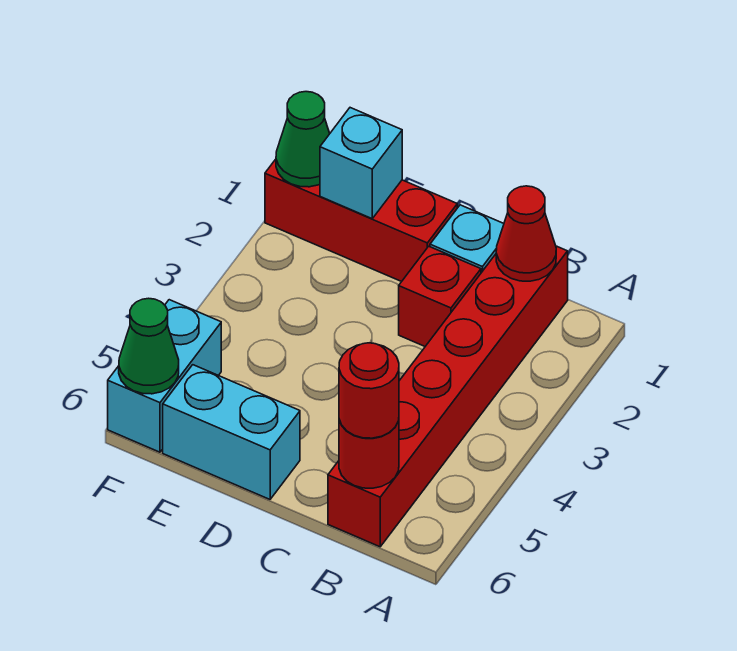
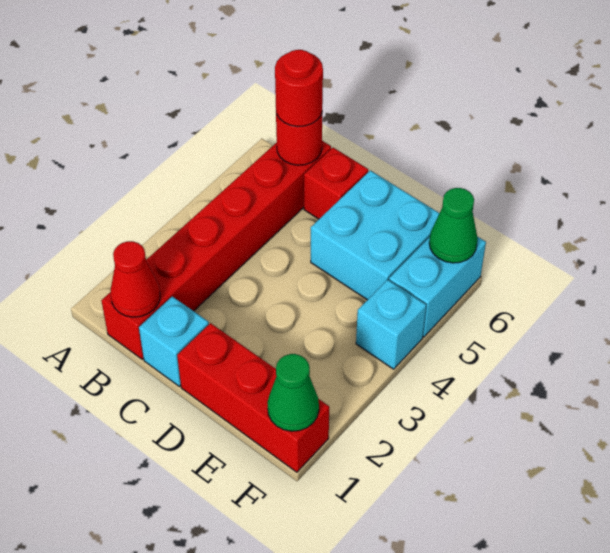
red brick C2 level 1 -> red brick C6 level 1
cyan brick D6:E6 level 1 -> cyan brick D5:E6 level 1
cyan brick E1 level 2 -> cyan brick F4 level 1

